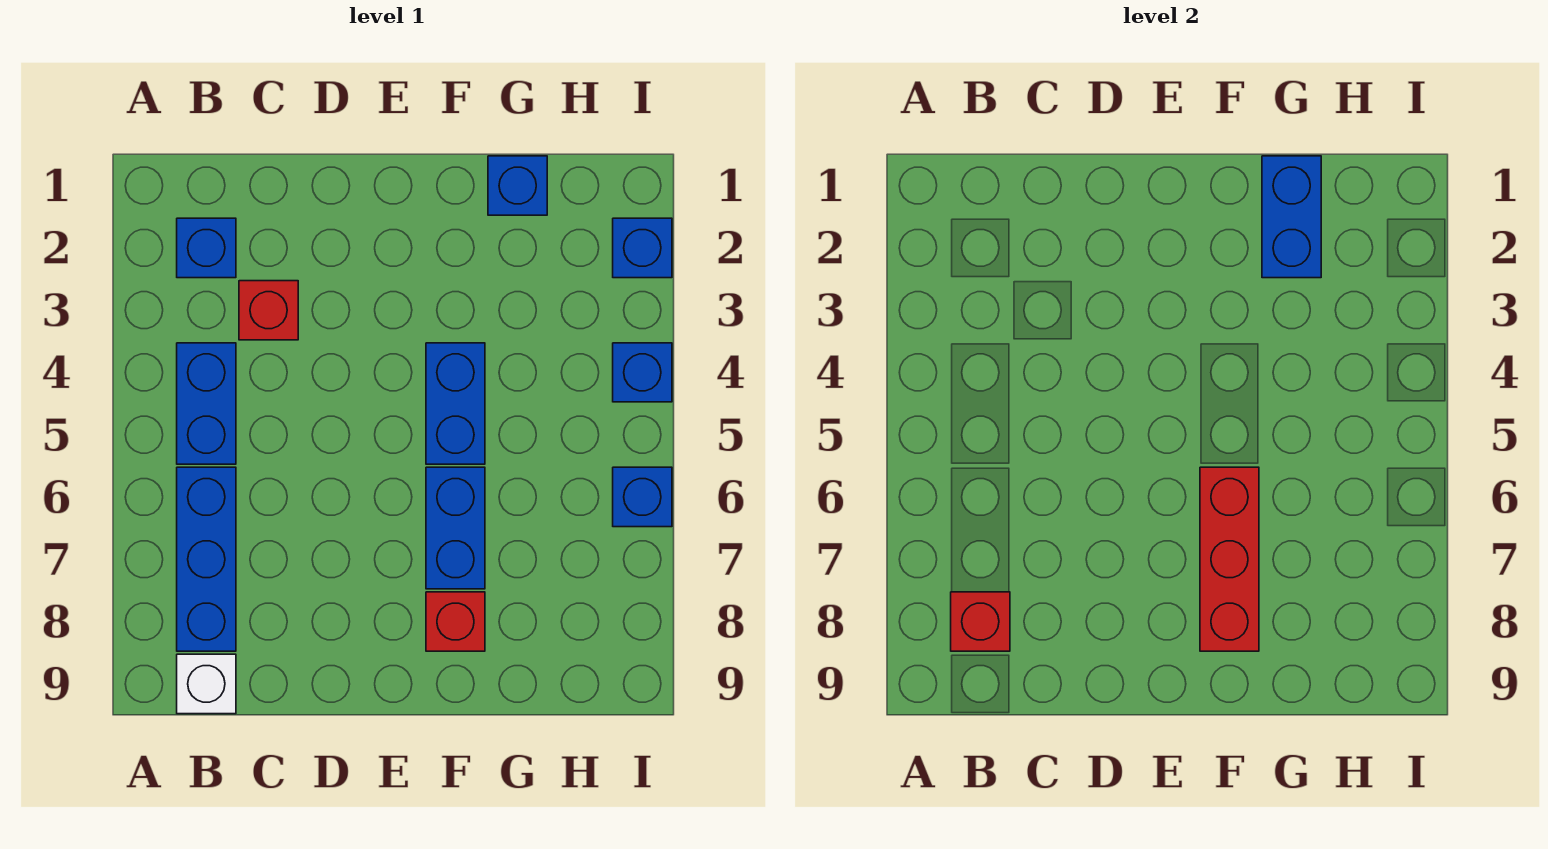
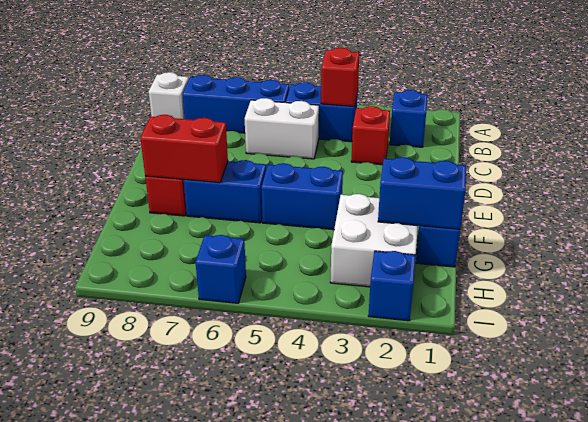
red brick B8 level 2 -> red brick B4 level 2
none -> white brick C5:C6 level 1
red brick F6:F8 level 2 -> red brick F7:F8 level 2
none -> white brick G2:H3 level 1
blue brick I4 level 1 -> none

